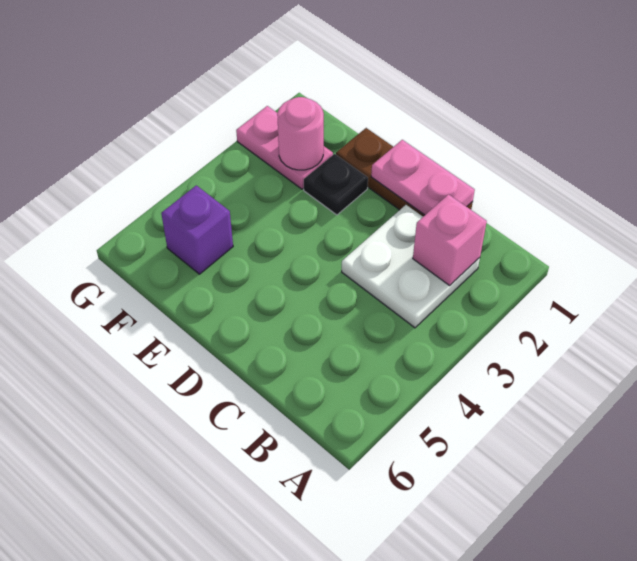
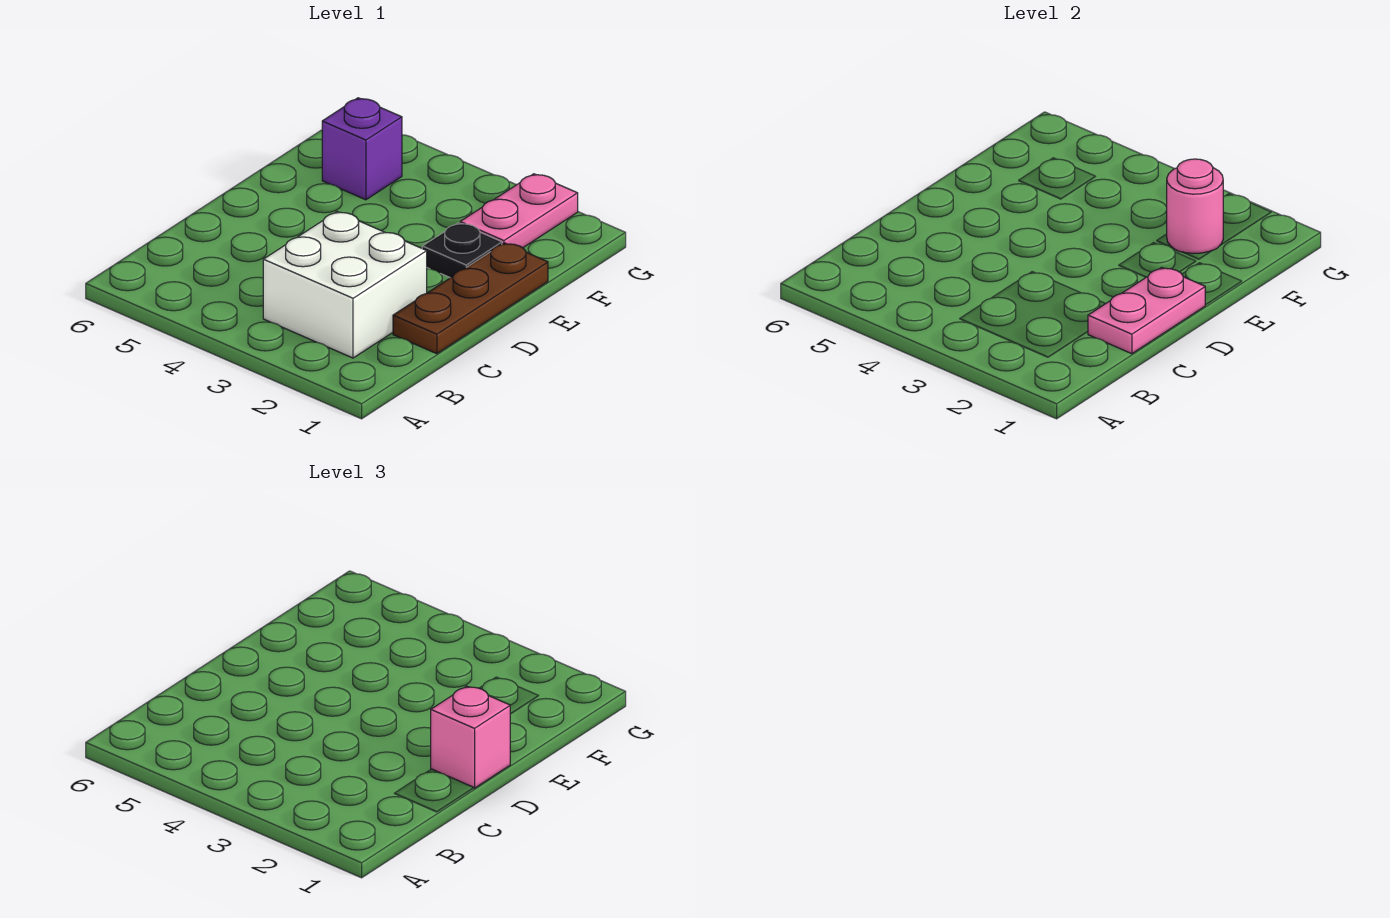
white plate B2:C3 level 1 -> white brick B2:C3 level 1
pink brick B2 level 2 -> pink brick D1 level 3

